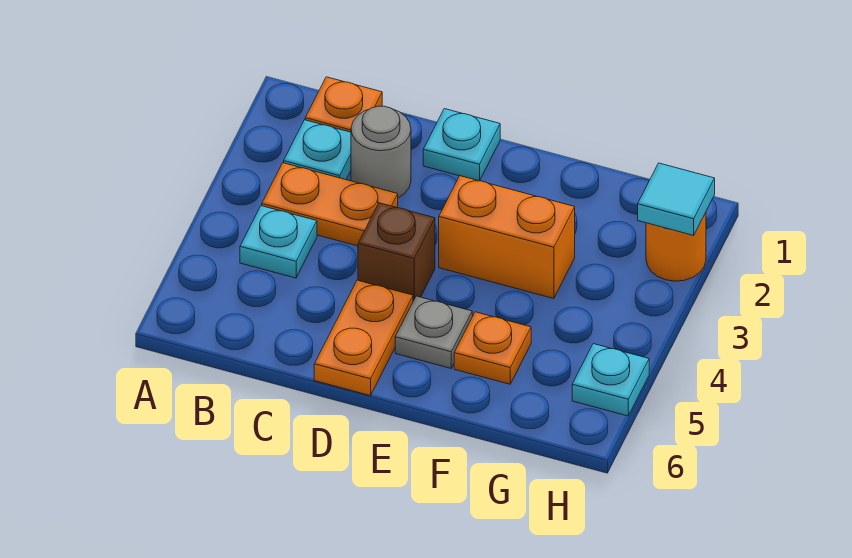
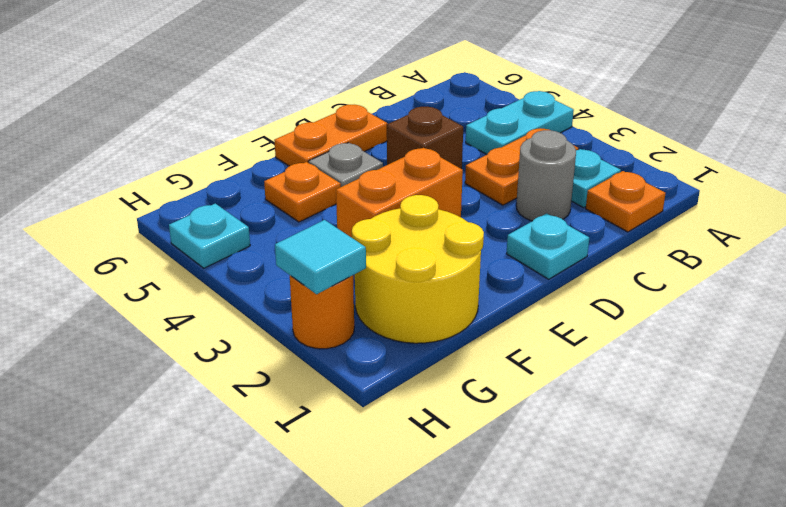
cyan plate B4 level 1 -> cyan plate A4:B4 level 1
orange plate D5:D6 level 1 -> orange plate D6:E6 level 1
none -> yellow round brick F1:G2 level 1

